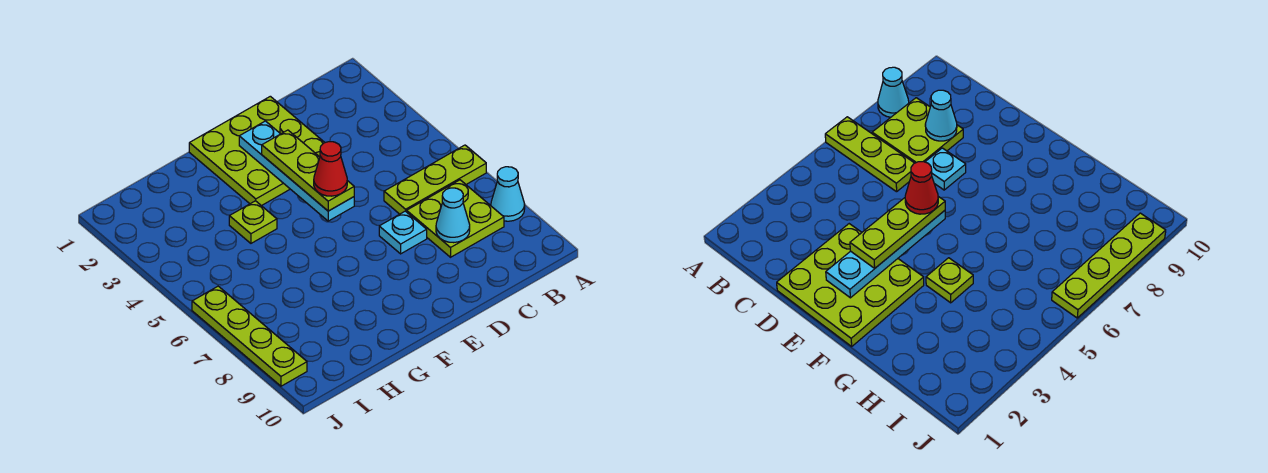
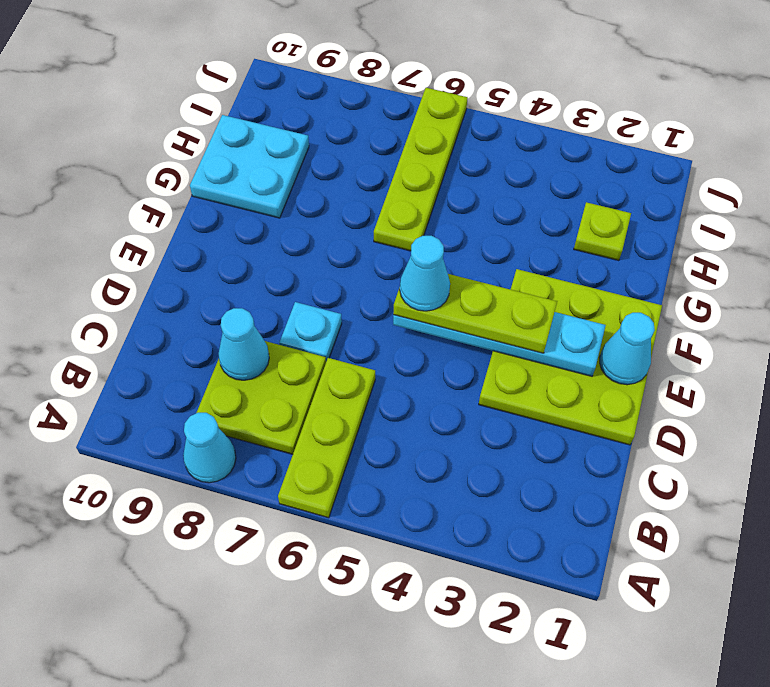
none -> cyan cone E1 level 2
red cone E5 level 4 -> cyan cone E5 level 4
lime plate G4 level 1 -> lime plate H2 level 1
none -> cyan plate G9:H10 level 1
lime plate J6:J9 level 1 -> lime plate G6:J6 level 1

